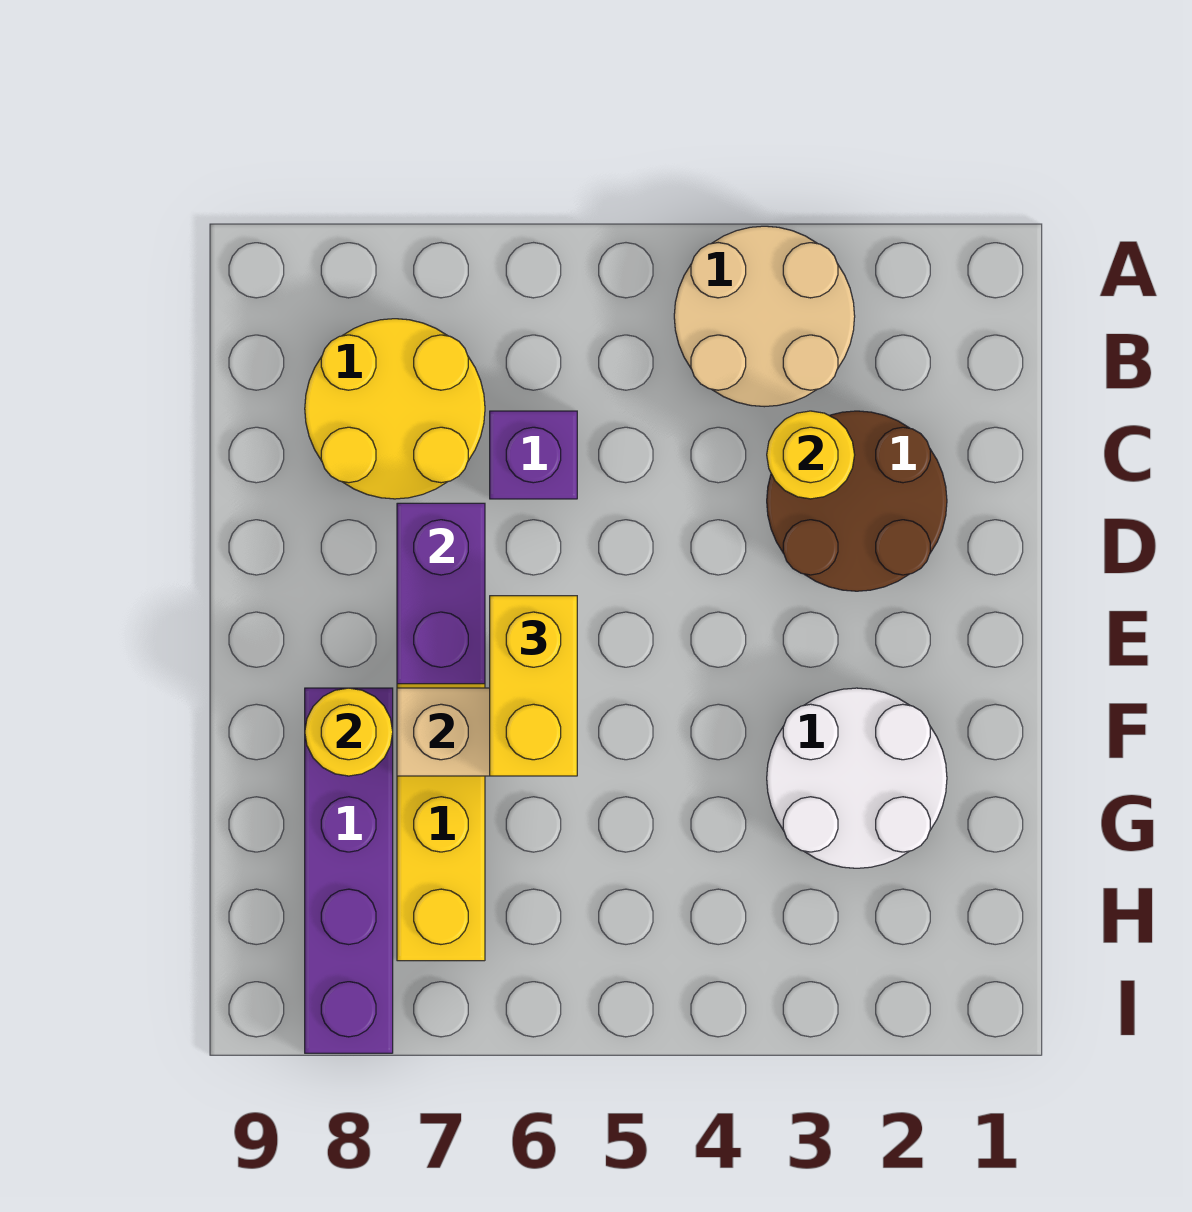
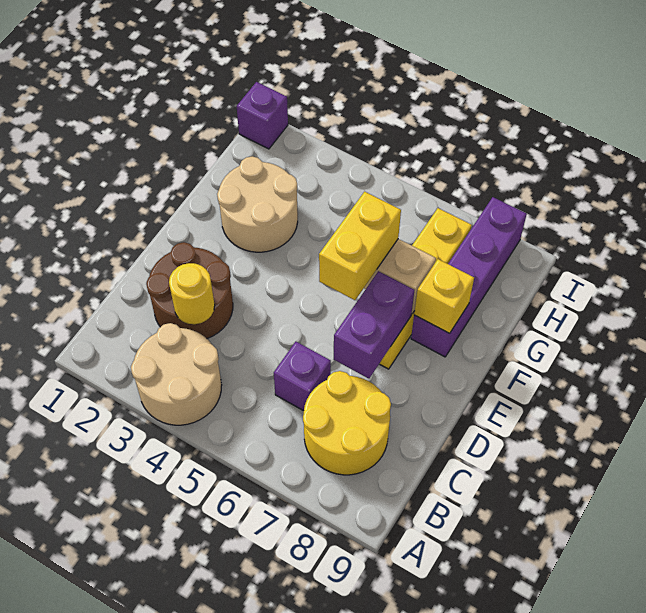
white round brick F2:G3 level 1 -> tan round brick F2:G3 level 1
yellow round brick F8 level 2 -> yellow brick F8 level 2
none -> purple brick I1 level 1

